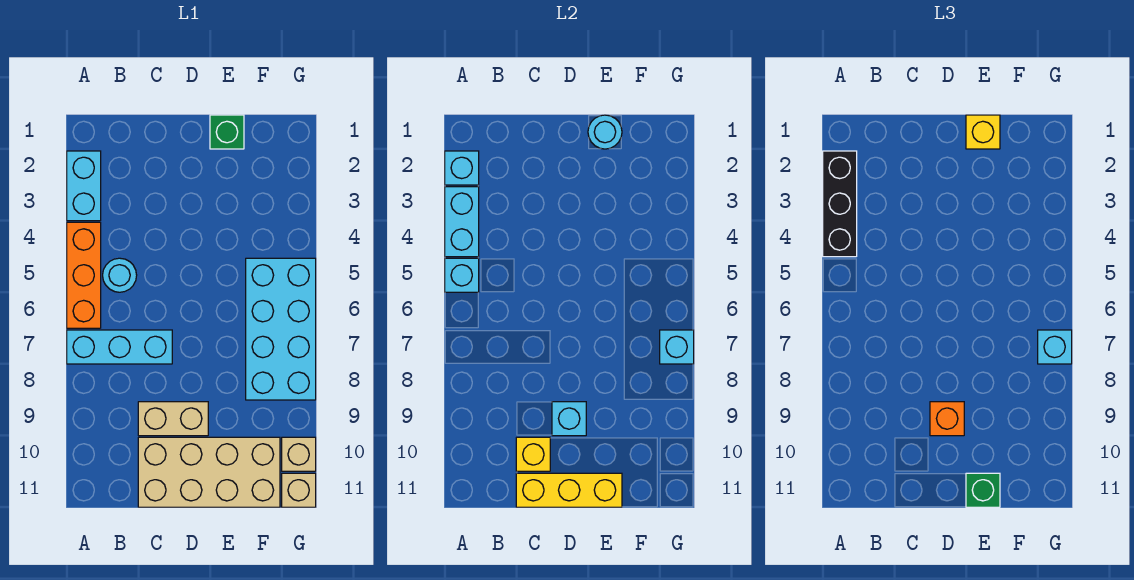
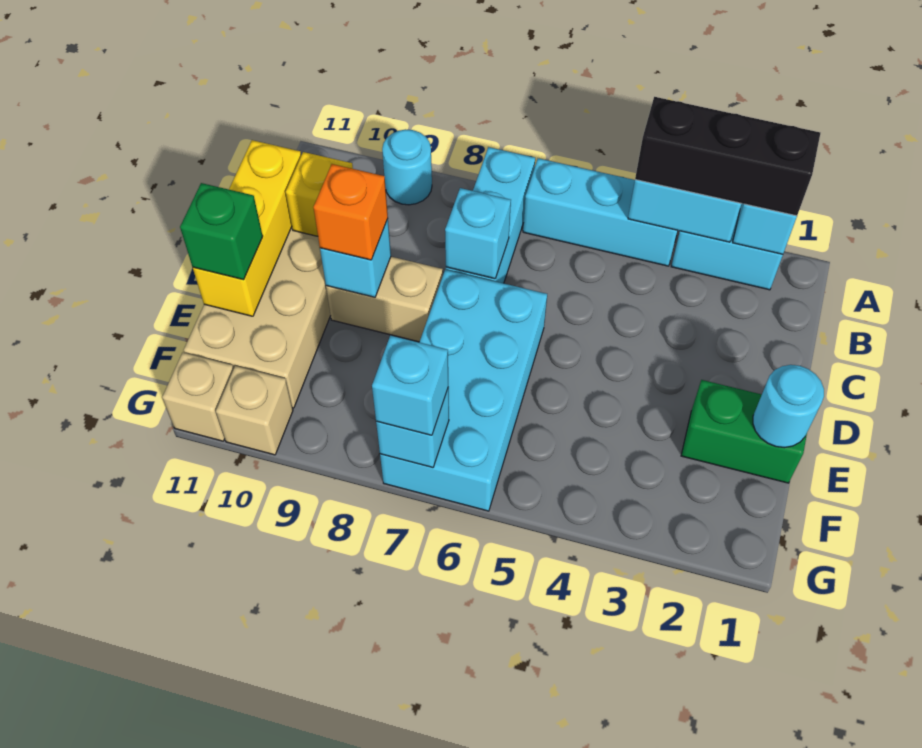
orange brick A4:A6 level 1 -> cyan brick A4:A6 level 1
cyan brick A5 level 2 -> cyan brick C7 level 2
cyan round brick B5 level 1 -> cyan round brick A9 level 1
tan brick C9:D9 level 1 -> tan brick D8:D9 level 1
green brick E1 level 1 -> green brick E1:E2 level 1
yellow brick E1 level 3 -> none
cyan brick F5:G8 level 1 -> cyan brick D6:G7 level 1

